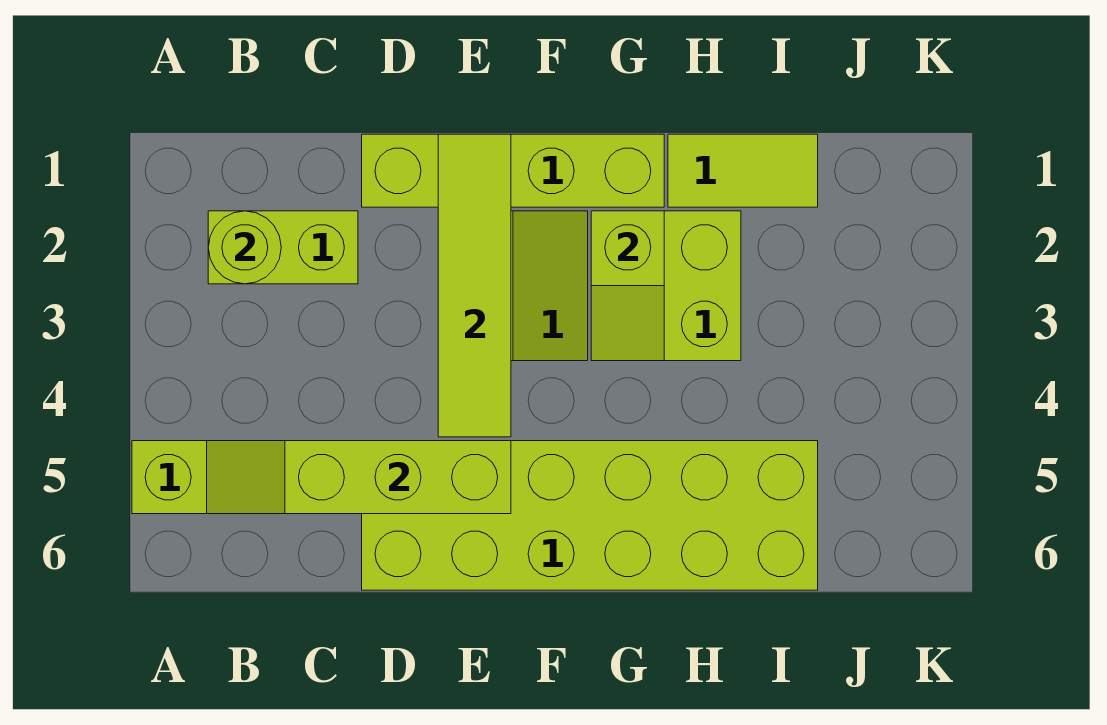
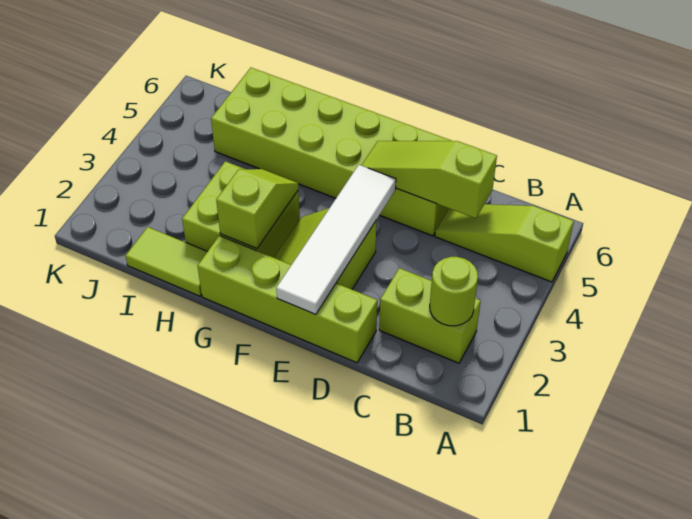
lime brick C5:E5 level 2 -> lime slope C5:E5 level 2 top C
lime tile E1:E4 level 2 -> white tile E1:E4 level 2

